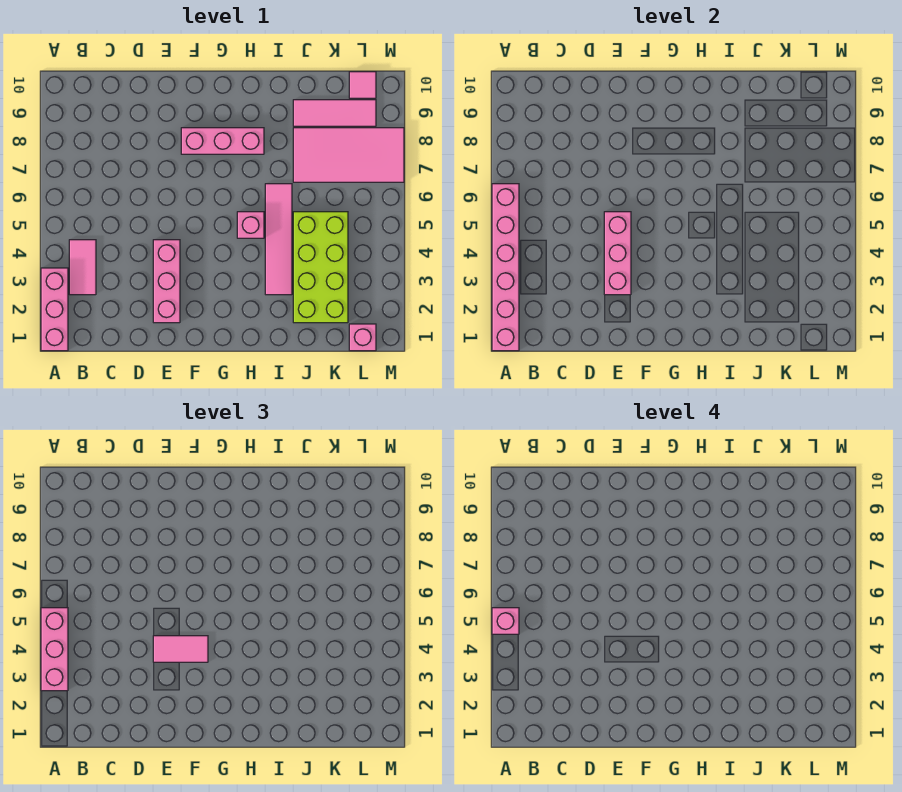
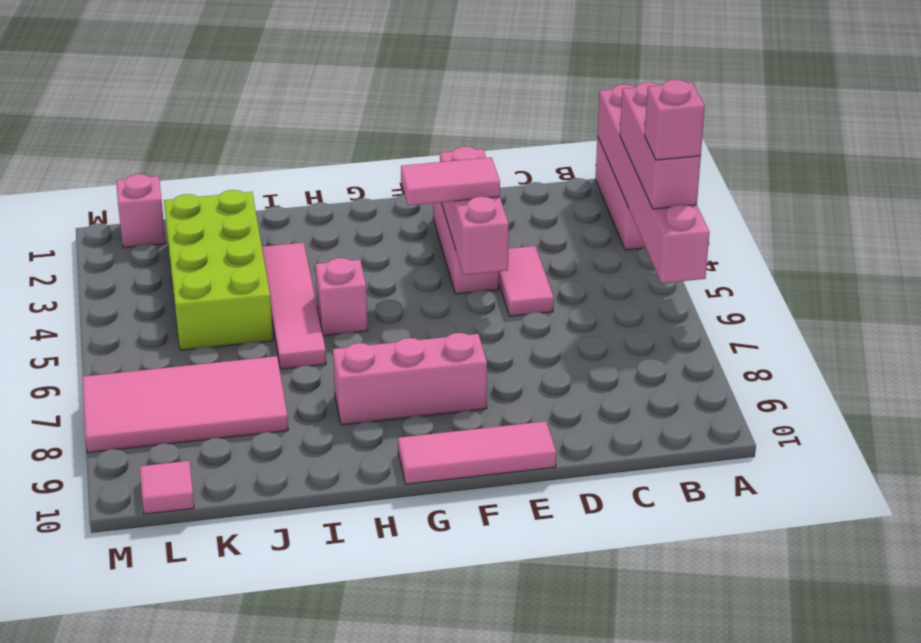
pink tile B3:B4 level 1 -> pink tile D4:D5 level 1
pink tile J9:L9 level 1 -> pink tile E10:G10 level 1

